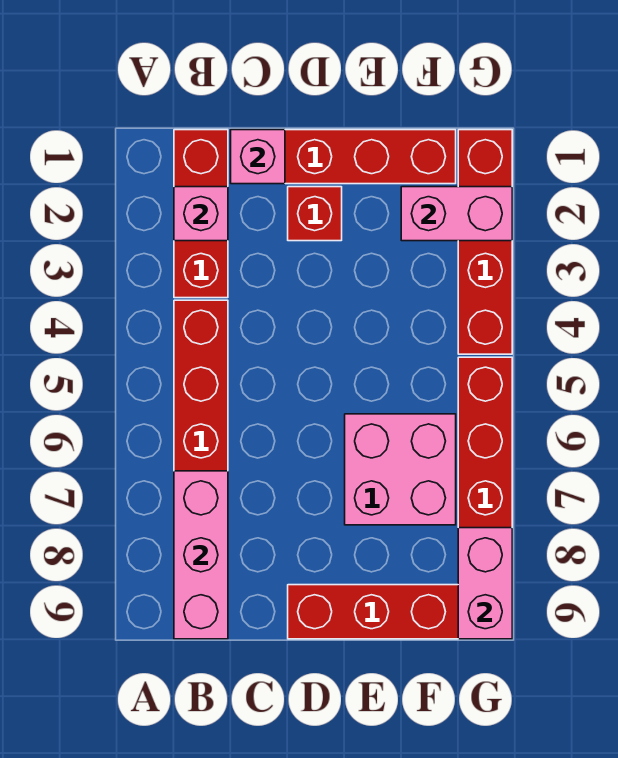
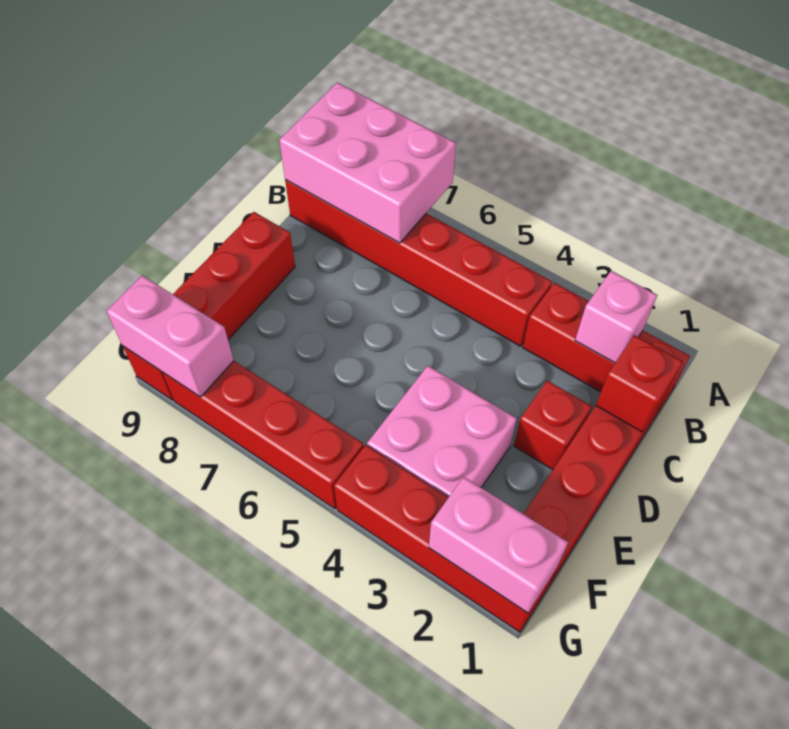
pink brick B7:B9 level 2 -> pink brick A7:B9 level 2
pink brick C1 level 2 -> red brick C1 level 2
pink brick E6:F7 level 1 -> pink brick E3:F4 level 1
pink brick F2:G2 level 2 -> pink brick G1:G2 level 2

